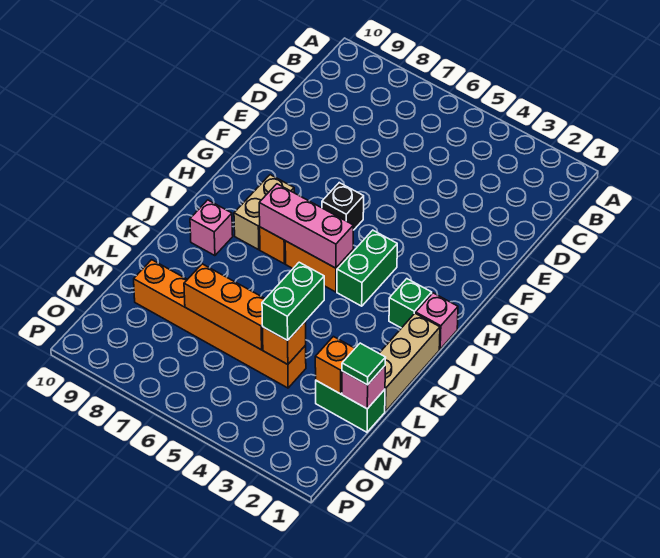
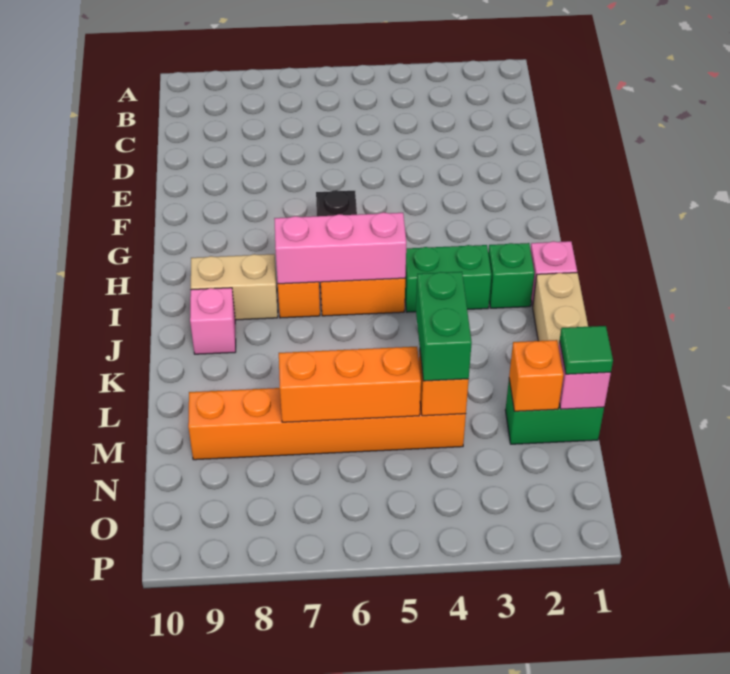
green brick H4:I4 level 1 -> green brick I3:I4 level 1
tan brick H8:I8 level 1 -> tan brick I8:I9 level 1

